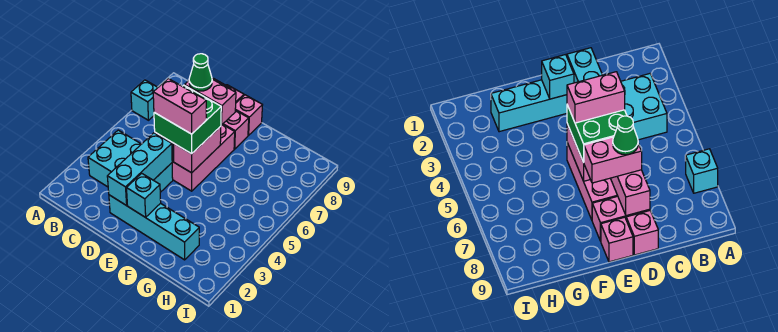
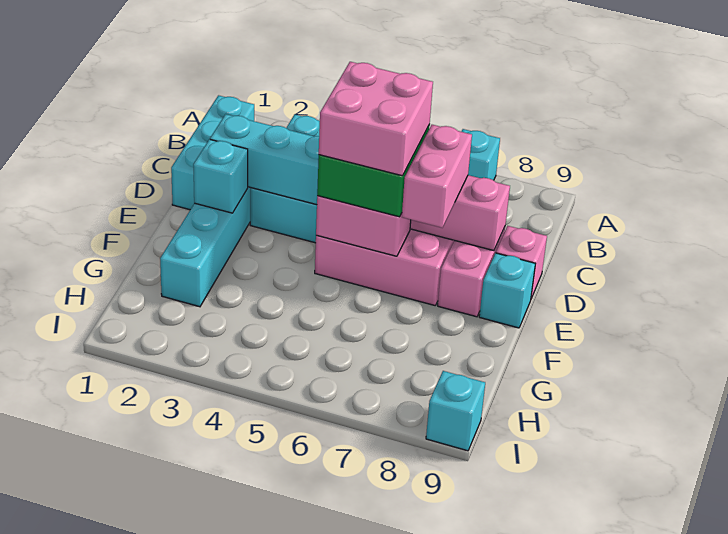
none -> cyan brick B1:D1 level 1
pink brick D5:E5 level 4 -> pink brick D5:E6 level 4
green cone D7 level 4 -> none
pink brick E9 level 1 -> cyan brick E9 level 1
none -> cyan brick I9 level 1

